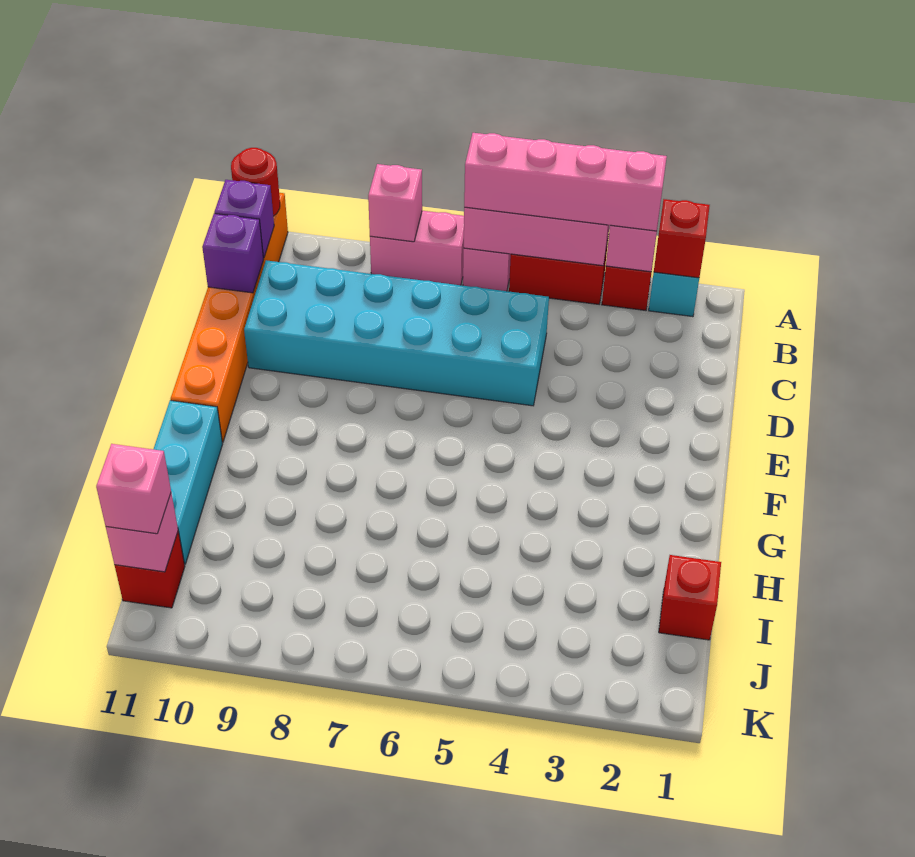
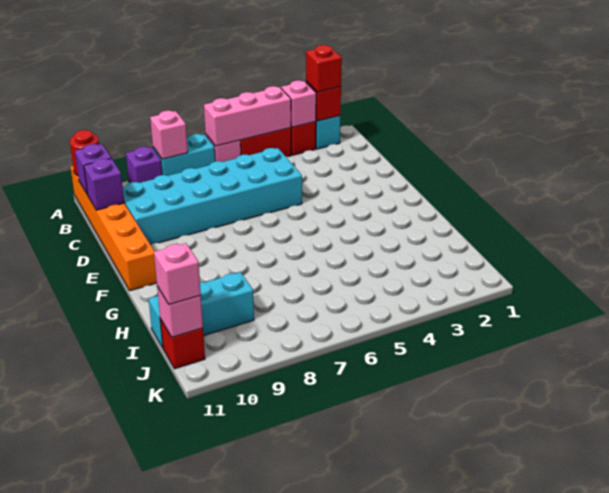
pink brick A3:A6 level 3 -> none
pink brick A7:A8 level 1 -> cyan brick A7:A8 level 1
none -> purple brick A9 level 1
cyan brick G11:I11 level 1 -> cyan brick I9:I11 level 1
red brick I1 level 1 -> red brick A2 level 3

